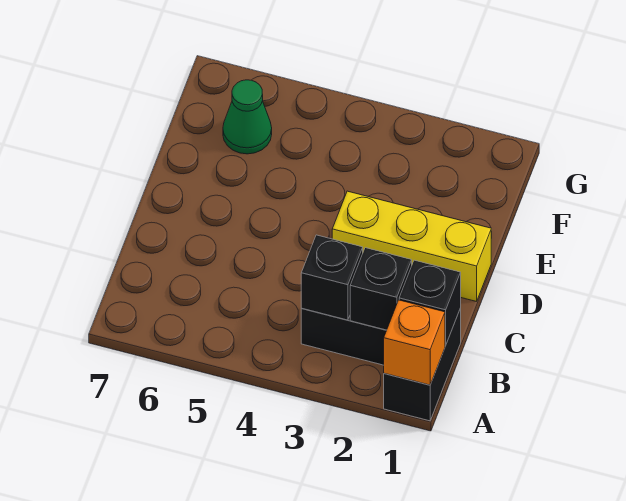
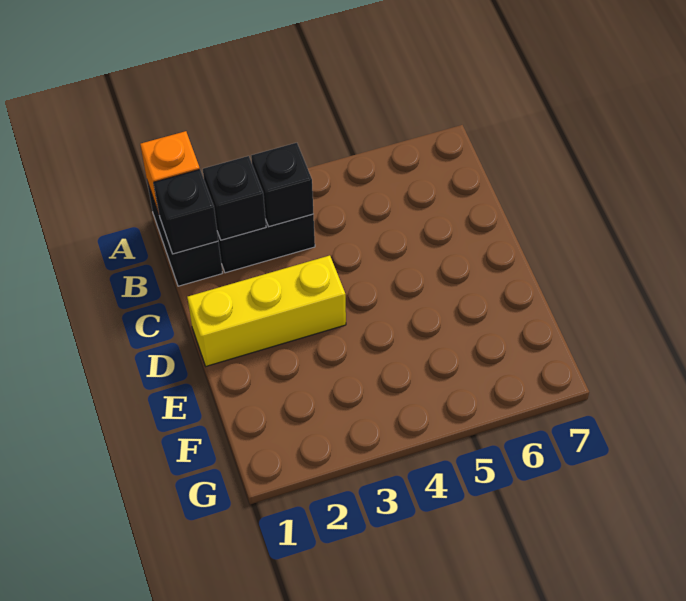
green cone F6 level 1 -> none

